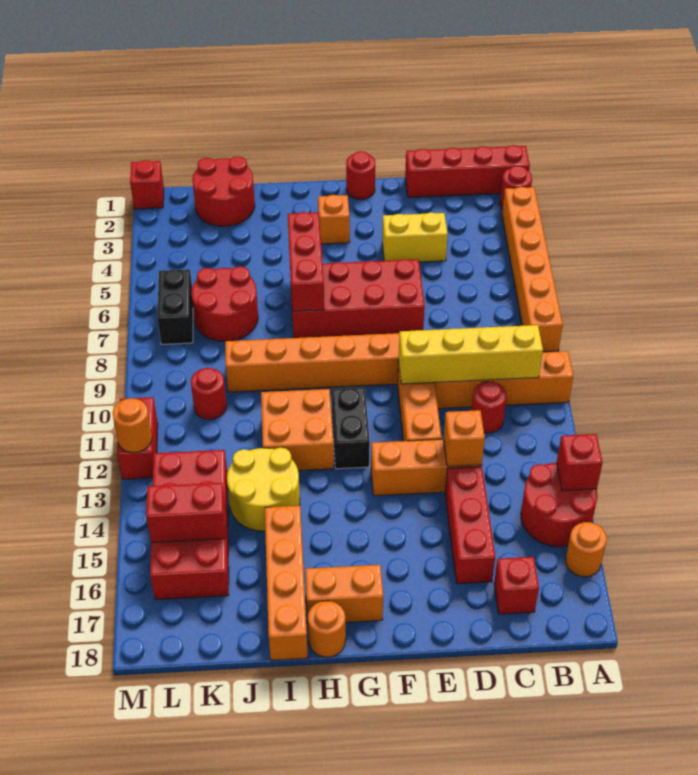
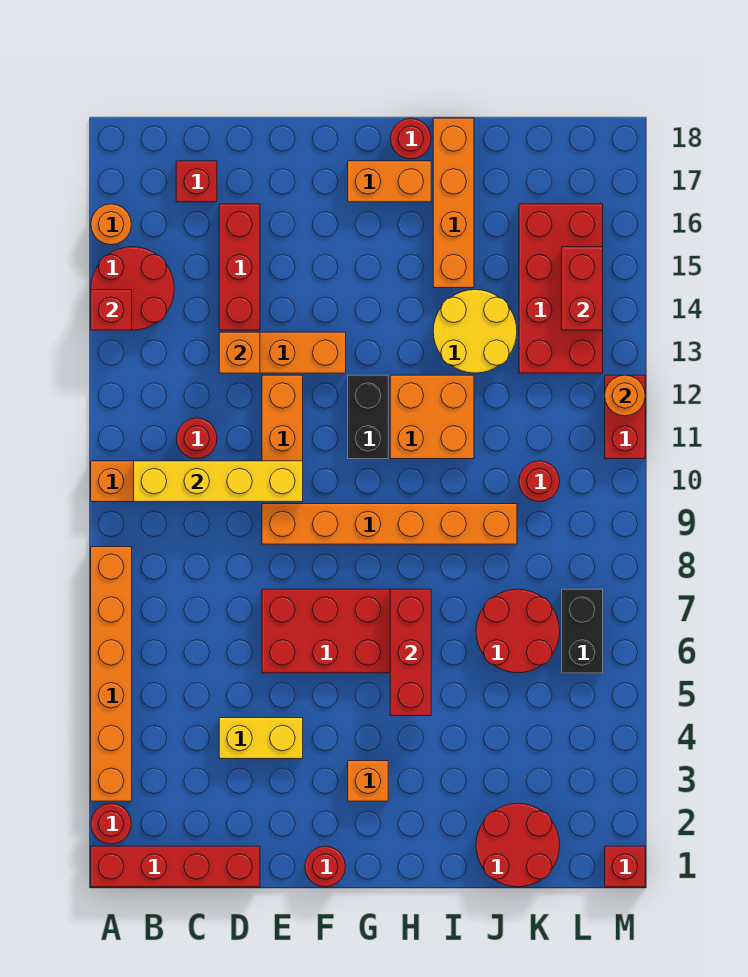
orange round brick H18 level 1 -> red round brick H18 level 1
red brick K15:L15 level 2 -> red brick L14:L15 level 2

